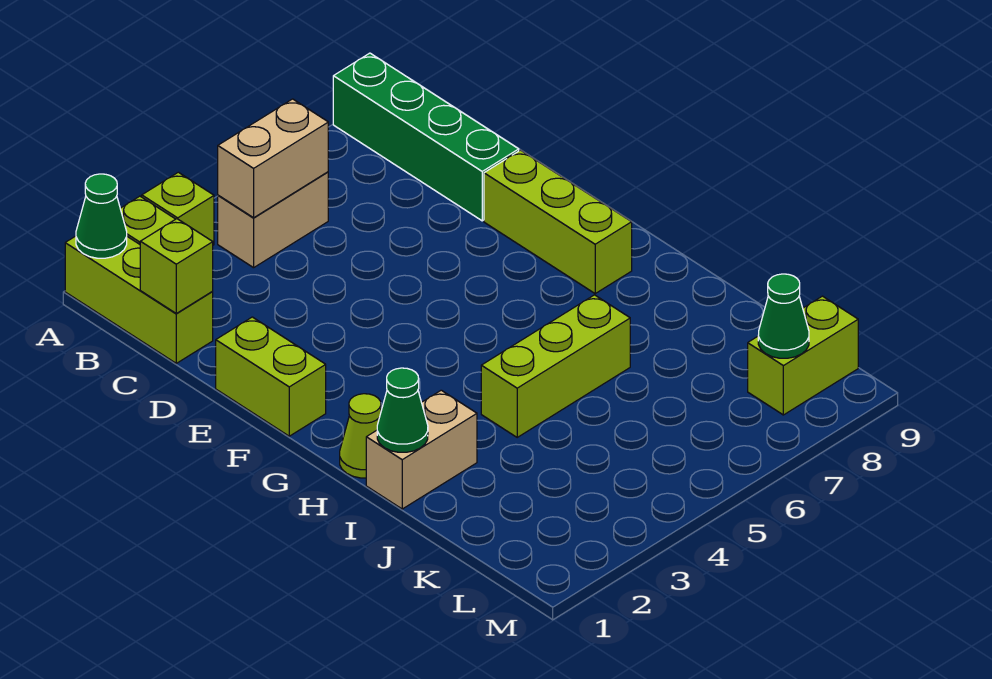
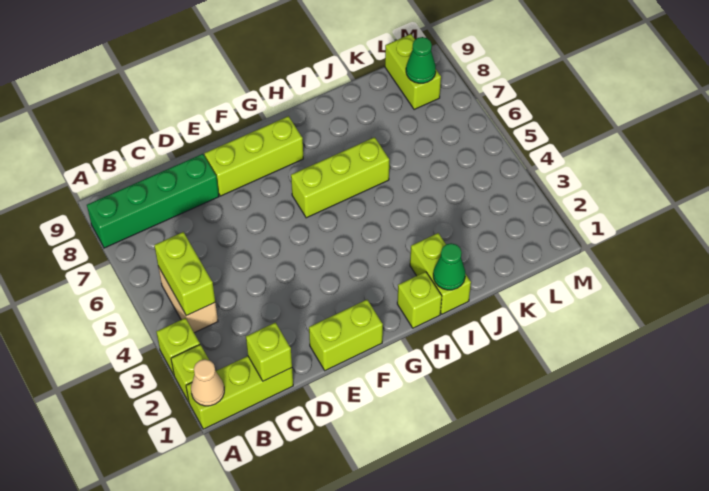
green cone A1 level 2 -> tan cone A1 level 2
tan brick B4:B5 level 2 -> lime brick B4:B5 level 2
lime cone H1 level 1 -> lime brick H1 level 1
tan brick I1:I2 level 1 -> lime brick I1:I2 level 1
lime brick I4:I6 level 1 -> lime brick G6:I6 level 1

